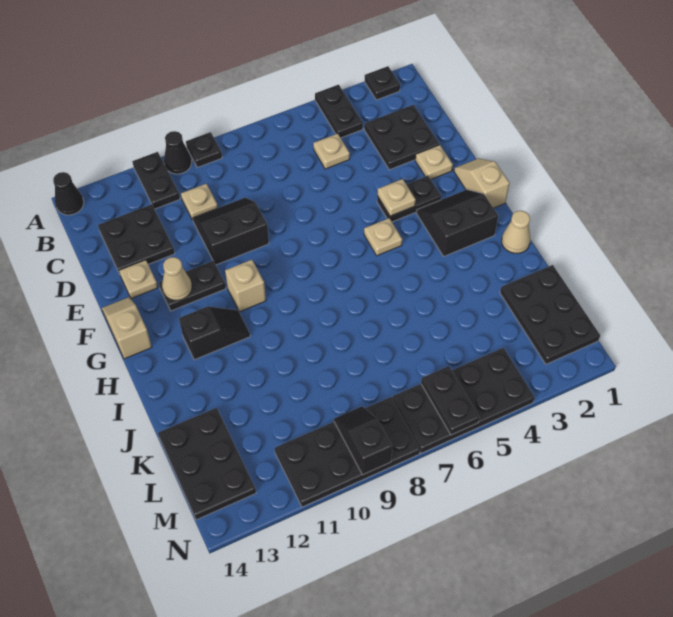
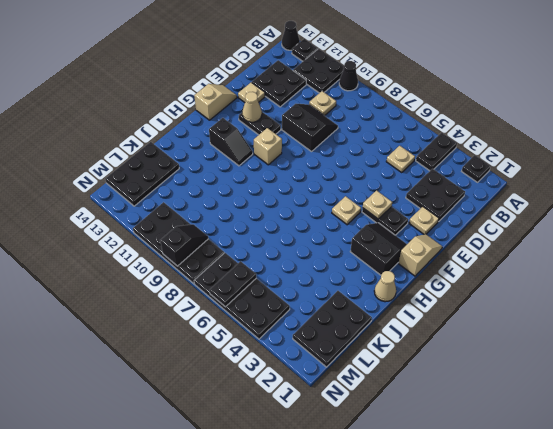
black plate A9 level 1 -> black plate A13 level 1
black plate A11:B11 level 1 -> black plate A11:B12 level 1

